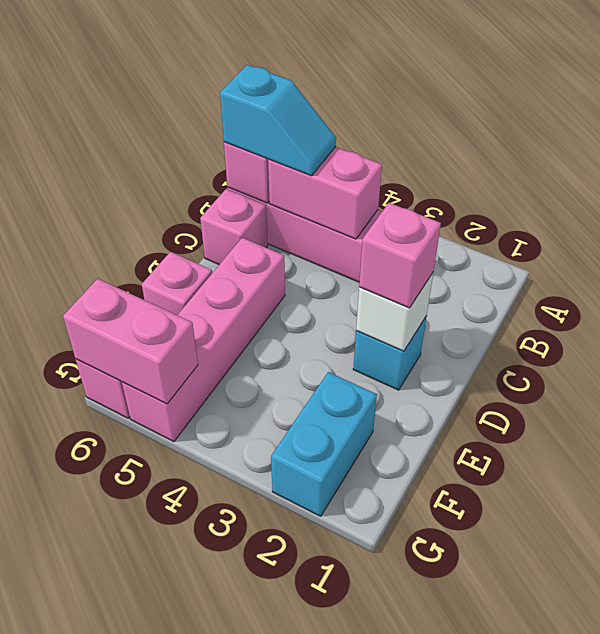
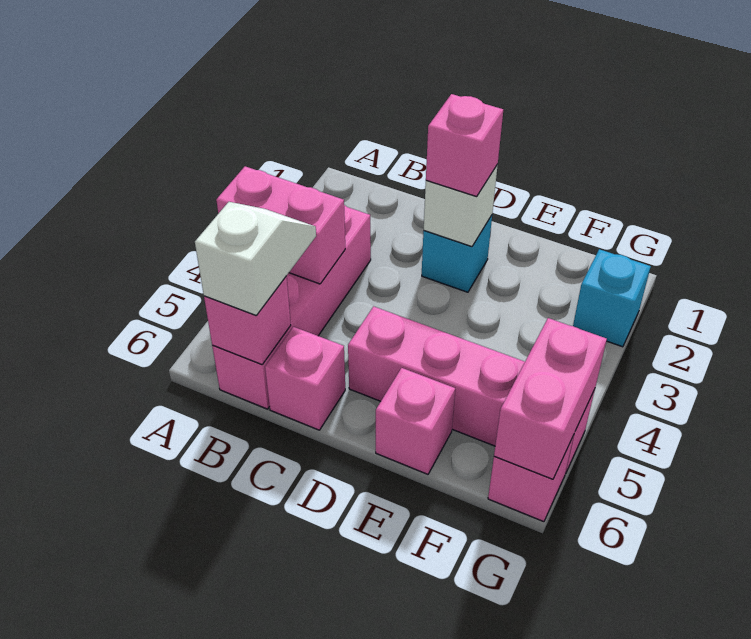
pink brick B4:B5 level 2 -> pink brick A4:B4 level 2
cyan slope B5:B6 level 3 top 6 -> white slope B5:B6 level 3 top 6
cyan brick F2:G2 level 1 -> cyan brick G2 level 1

